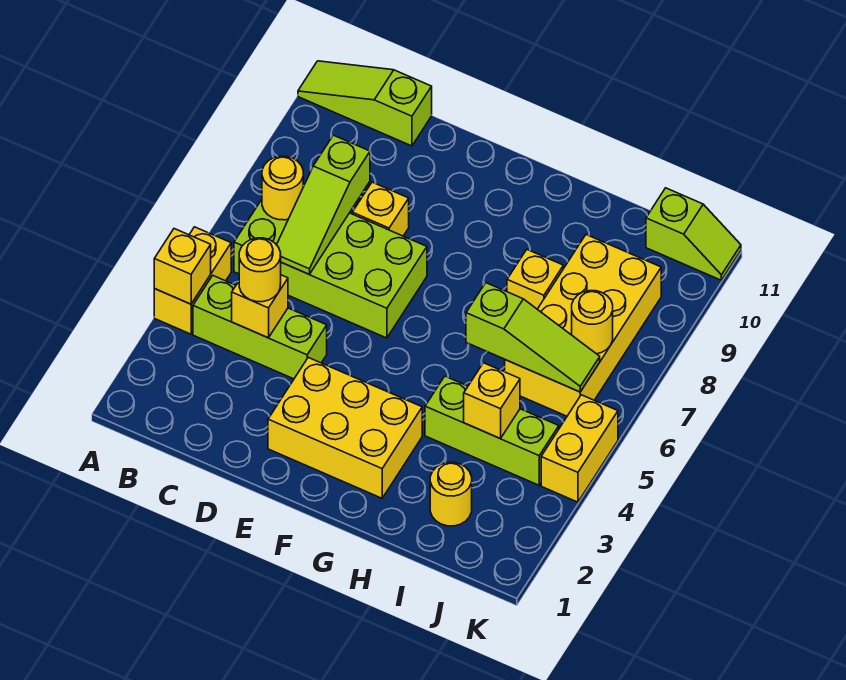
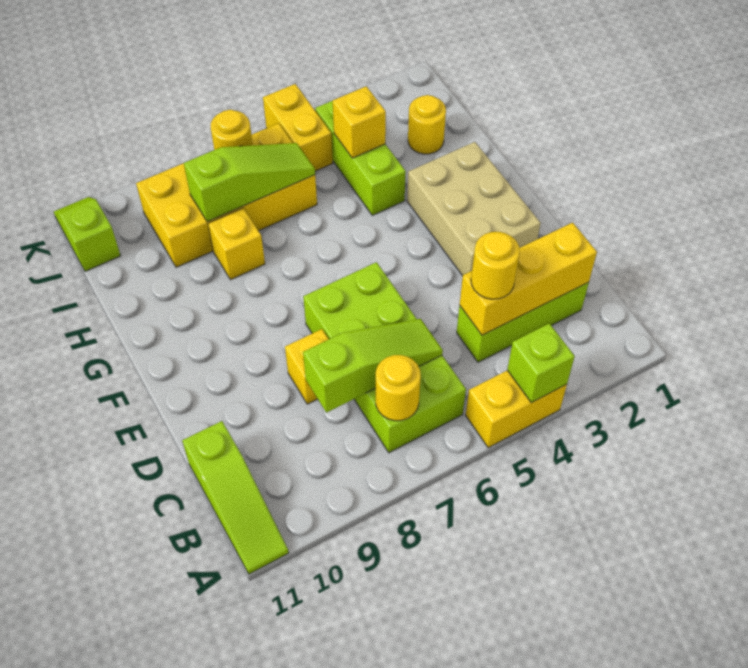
yellow brick A4 level 2 -> lime brick A4 level 2
lime brick B4:D4 level 1 -> lime brick C2:C4 level 1
yellow brick C4 level 2 -> yellow brick C2:C4 level 2
yellow brick E2:G3 level 1 -> tan brick E2:G3 level 1
lime slope H6:J6 level 2 top H -> lime slope I6:I8 level 2 top 8
yellow brick K4:K5 level 1 -> yellow brick J5:K5 level 1

